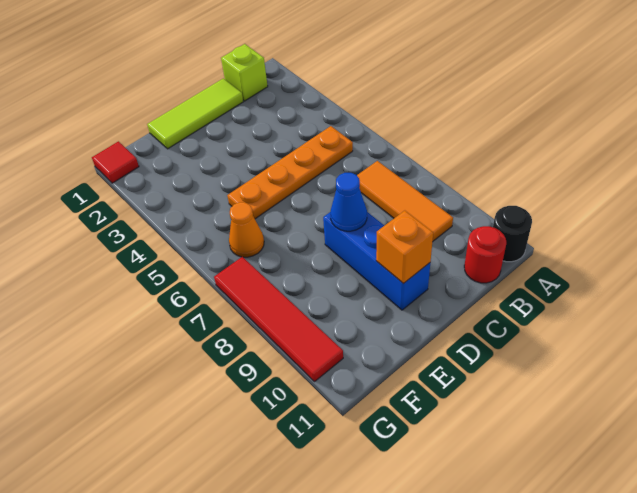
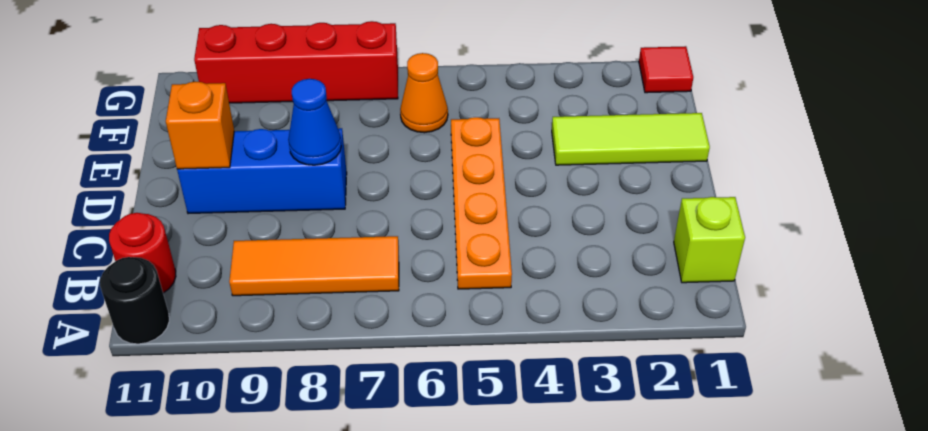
lime tile C1:E1 level 1 -> lime tile E1:E3 level 1
red tile G7:G10 level 1 -> red brick G7:G10 level 1

